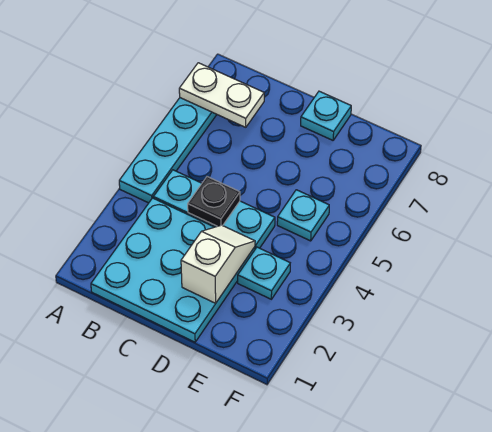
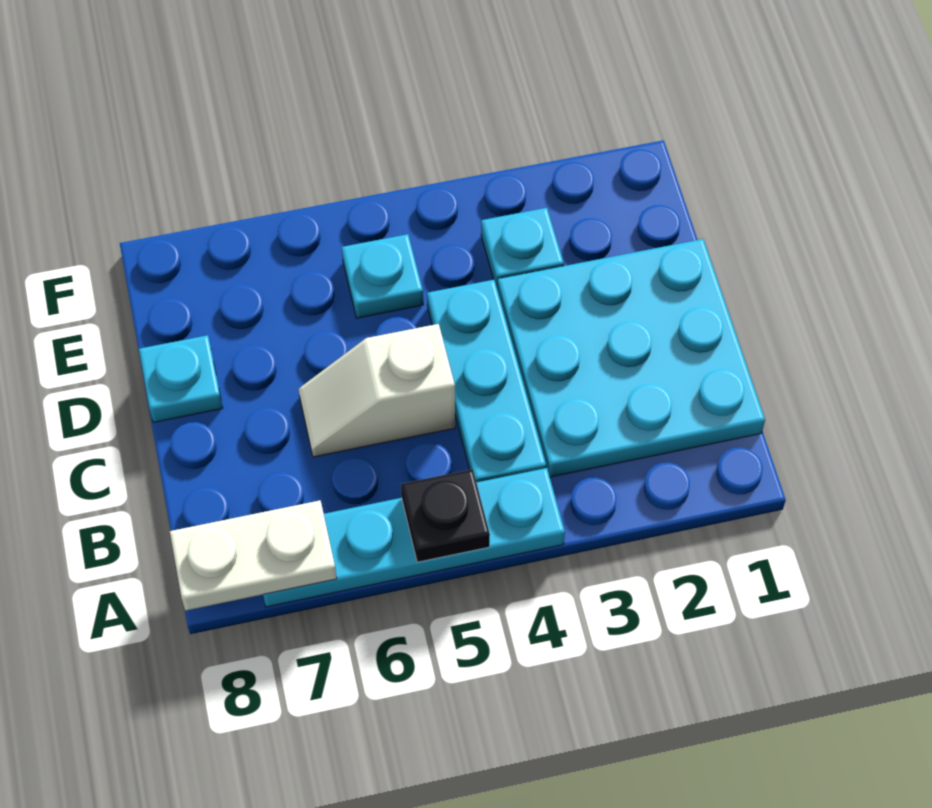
white plate A7:B7 level 2 -> white plate A7:A8 level 2
black plate C4 level 2 -> black plate A5 level 2
white slope D2:D3 level 2 top 2 -> white slope C5:C6 level 1 top 5

